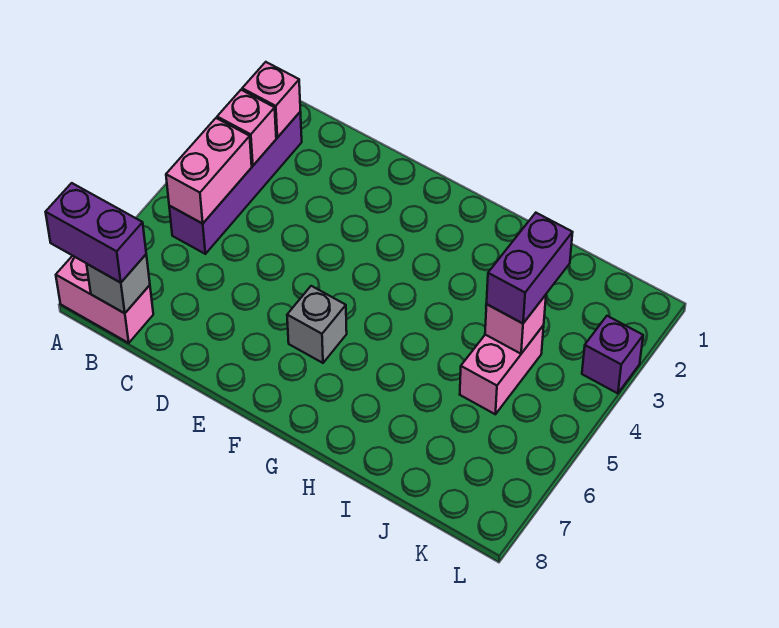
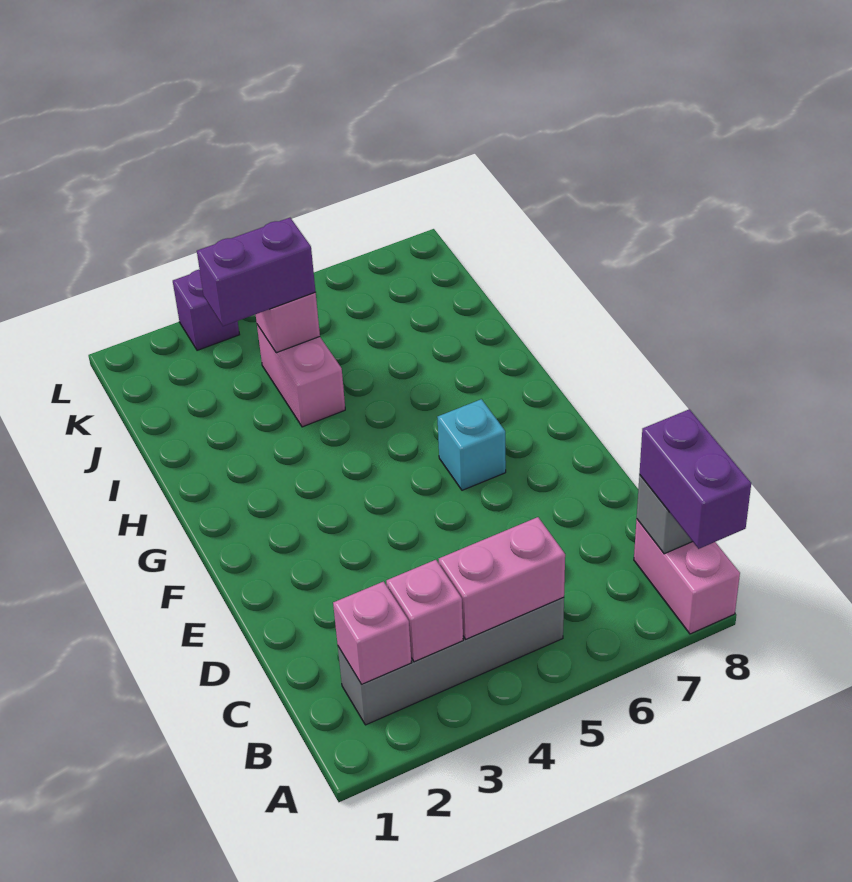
purple brick B2:B5 level 1 -> grey brick B2:B5 level 1
grey brick F6 level 1 -> cyan brick F6 level 1
pink brick J4:J5 level 1 -> pink brick I4:J4 level 1

